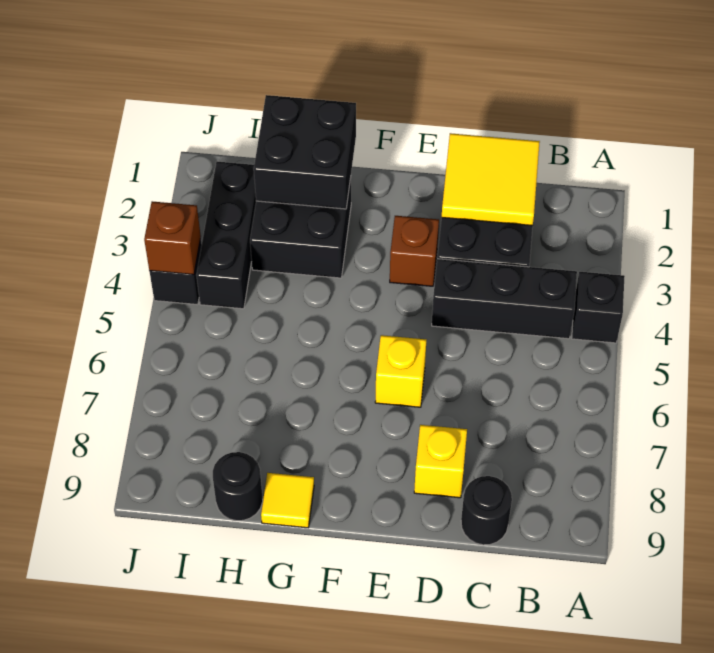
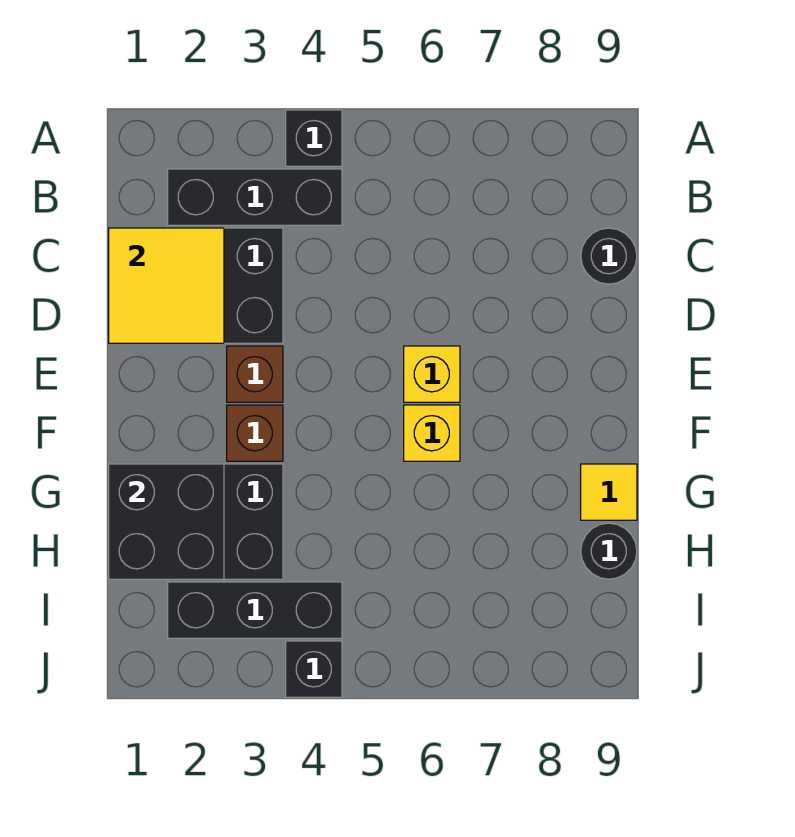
black brick B4:D4 level 1 -> black brick B2:B4 level 1
yellow brick D8 level 1 -> yellow brick F6 level 1
brown brick J4 level 2 -> brown brick F3 level 1

